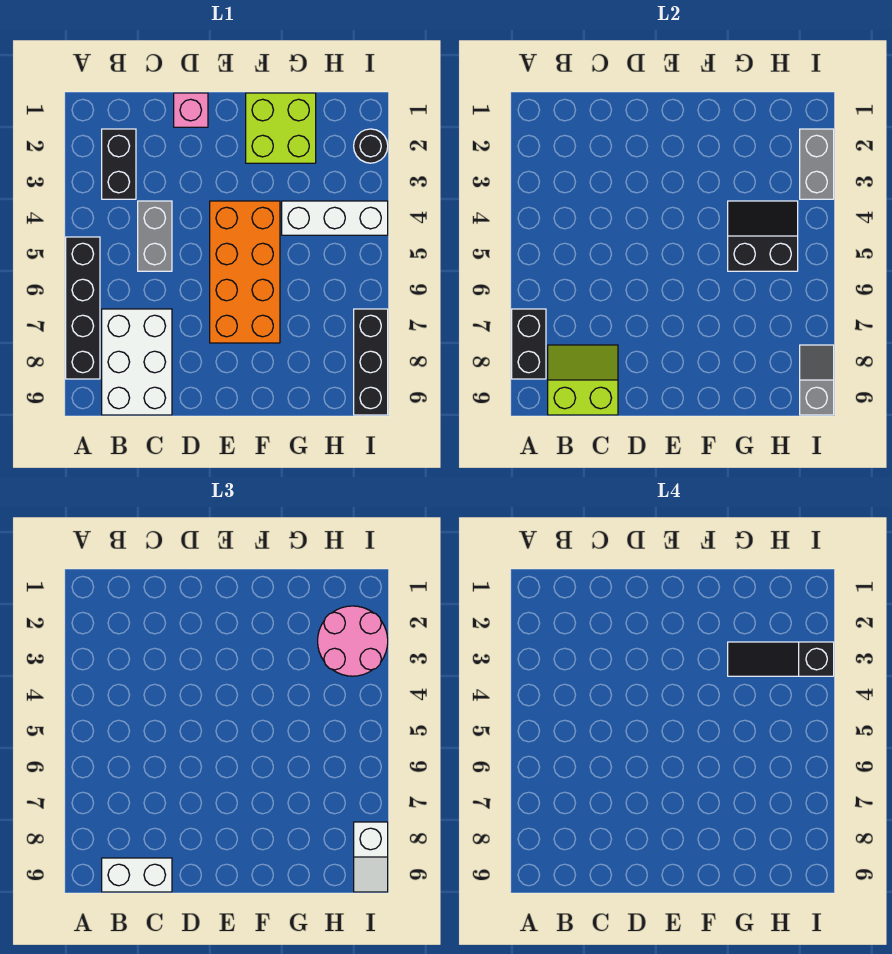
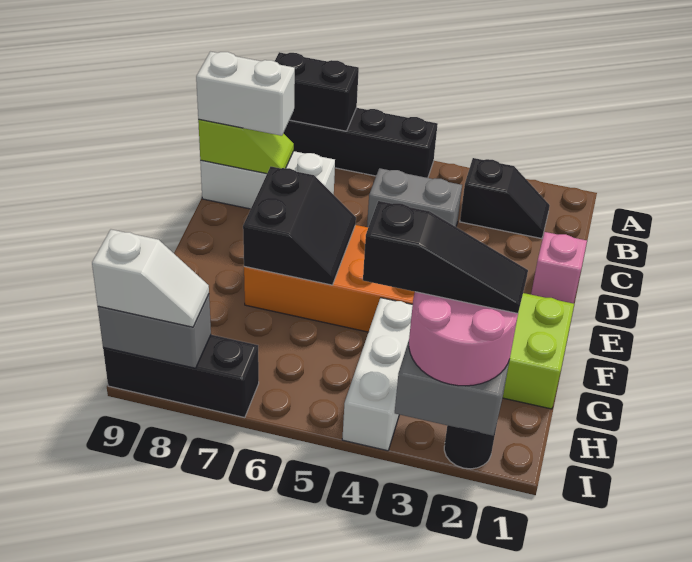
black brick B2:B3 level 1 -> black slope B2:B3 level 1 top 3
white brick B7:C9 level 1 -> white brick C7:C9 level 1
lime slope B8:C9 level 2 top 9 -> lime slope C8:C9 level 2 top 9
white brick B9:C9 level 3 -> white brick C8:C9 level 3
black slope G3:I3 level 4 top I -> black slope H2:H4 level 4 top 4
black slope G4:H5 level 2 top 5 -> black slope E6:F7 level 2 top 7
grey slope I8:I9 level 2 top 9 -> grey brick I8:I9 level 2
white slope I8:I9 level 3 top 8 -> white slope I8:I9 level 3 top 9

